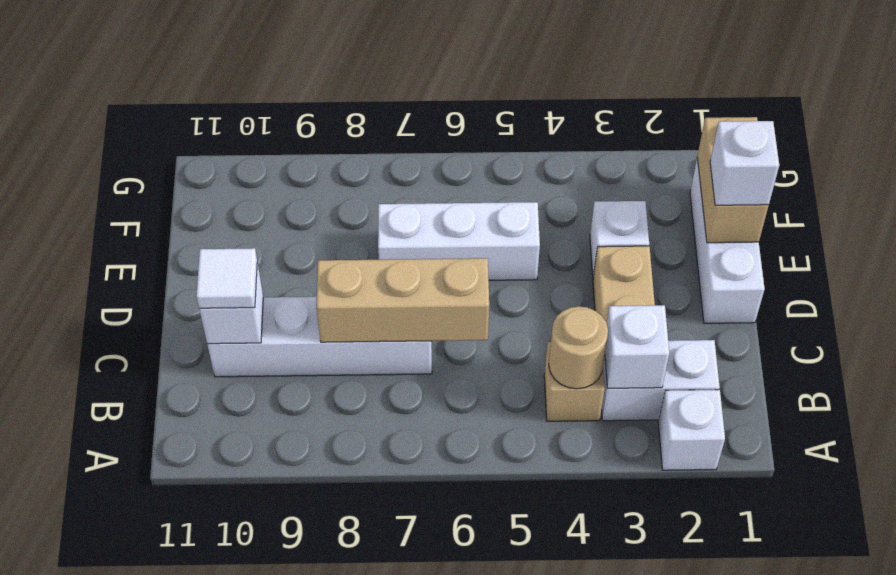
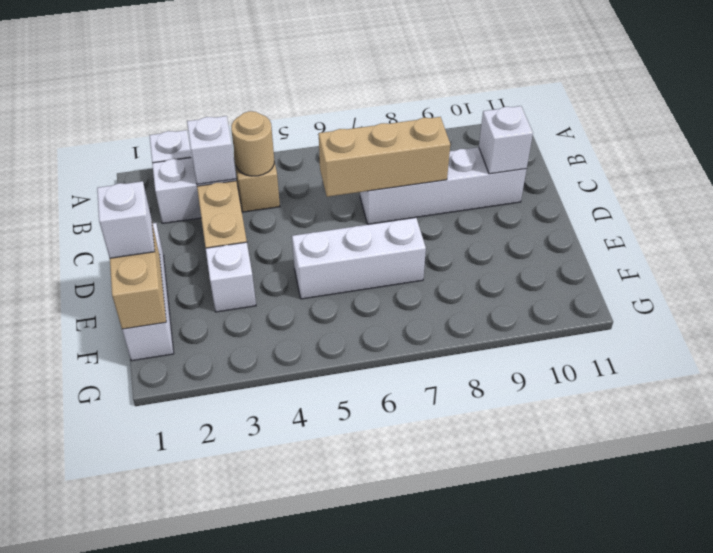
white tile C10 level 3 -> none

